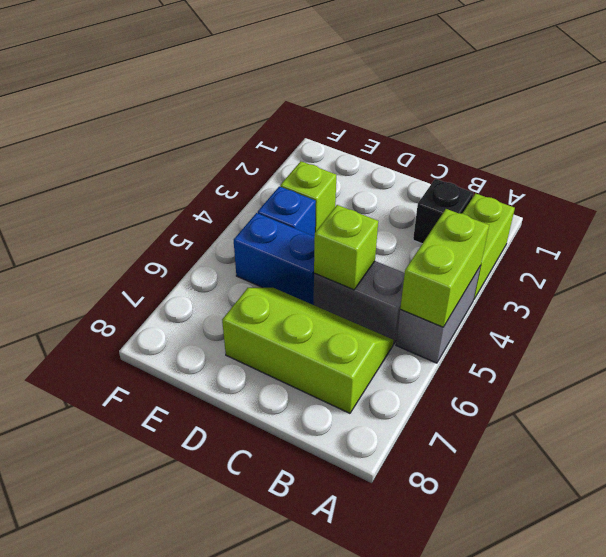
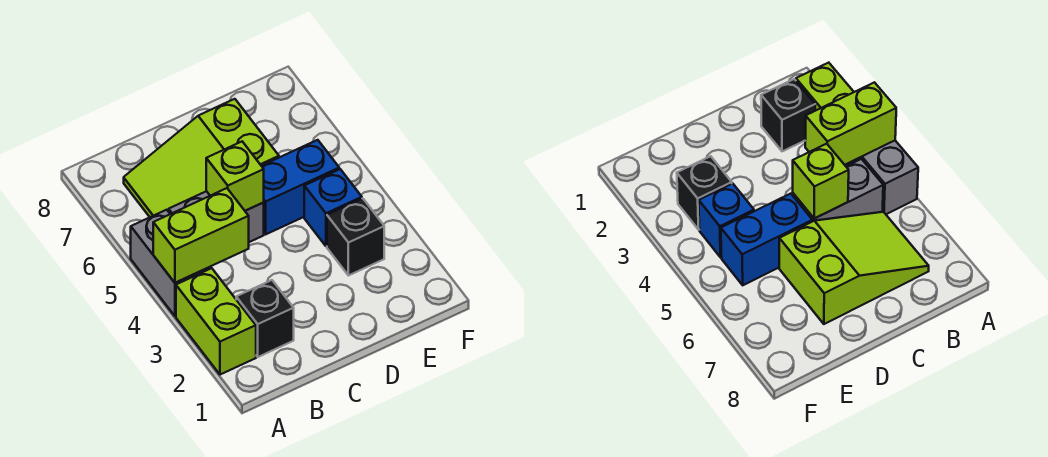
lime brick A4:A5 level 2 -> lime brick A4:B4 level 2
lime slope B6:D7 level 1 top 7 -> lime slope B6:D7 level 1 top D
lime brick E3 level 1 -> black brick E3 level 1

